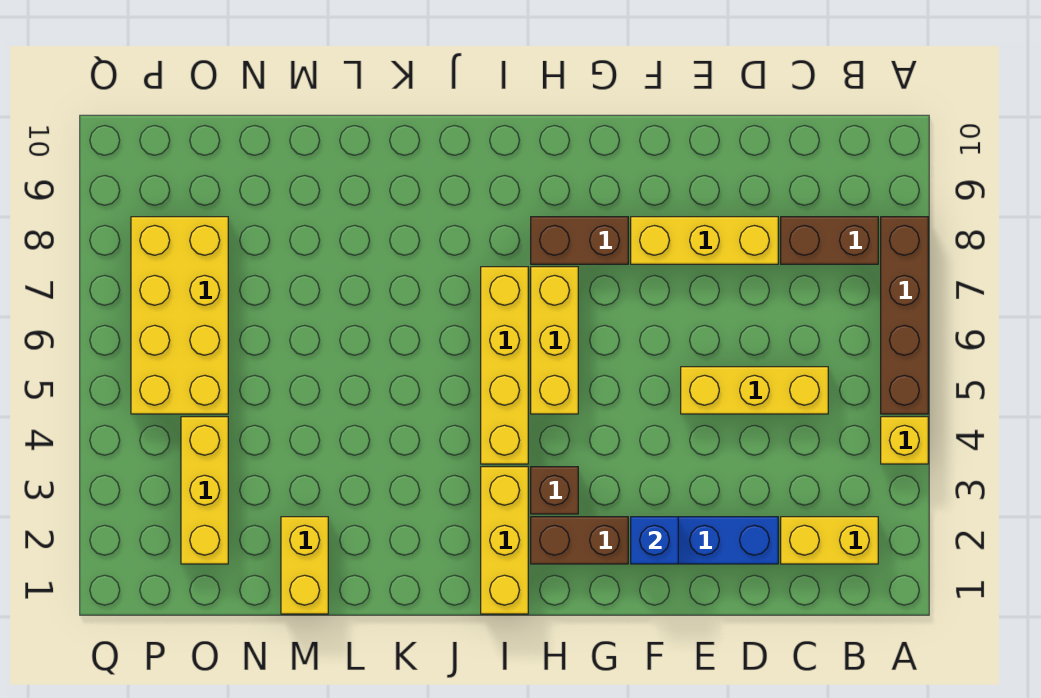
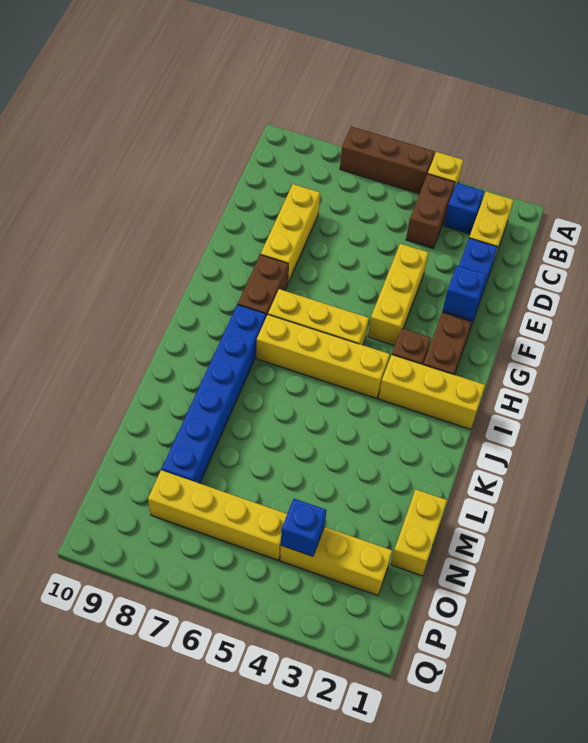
brown brick A5:A8 level 1 -> brown brick A5:A7 level 1
none -> blue brick B3 level 1
brown brick B8:C8 level 1 -> brown brick B4:C4 level 1
yellow brick C5:E5 level 1 -> yellow brick E4:G4 level 1
none -> blue brick I8:N8 level 1
yellow brick M1:M2 level 1 -> yellow brick M1:N1 level 1
none -> blue brick O4 level 2
yellow brick O5:P8 level 1 -> yellow brick O5:O8 level 1

